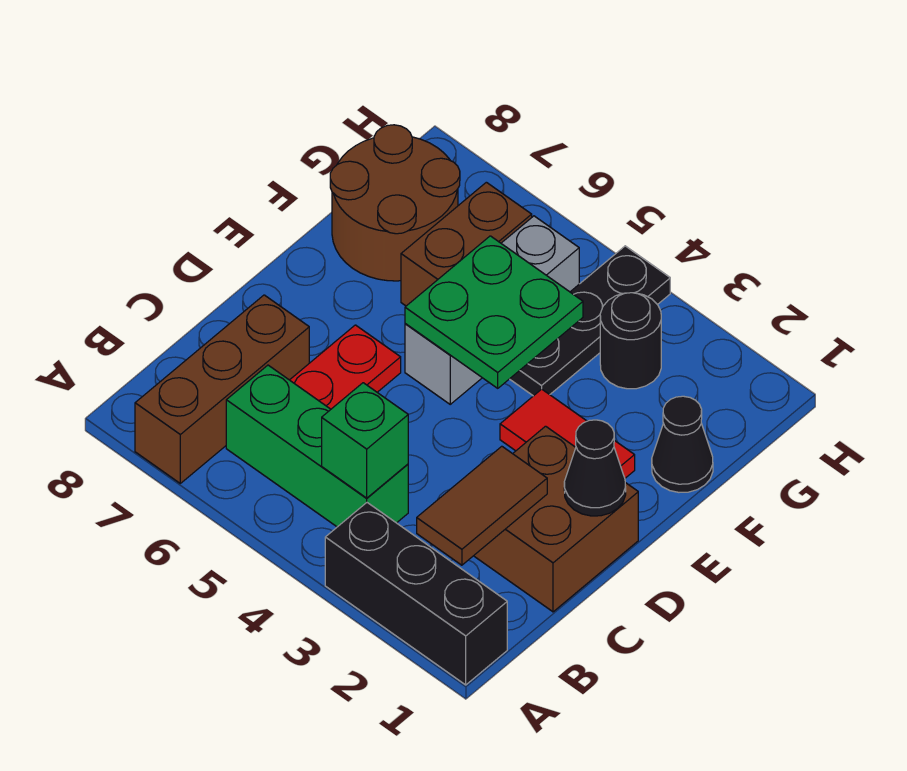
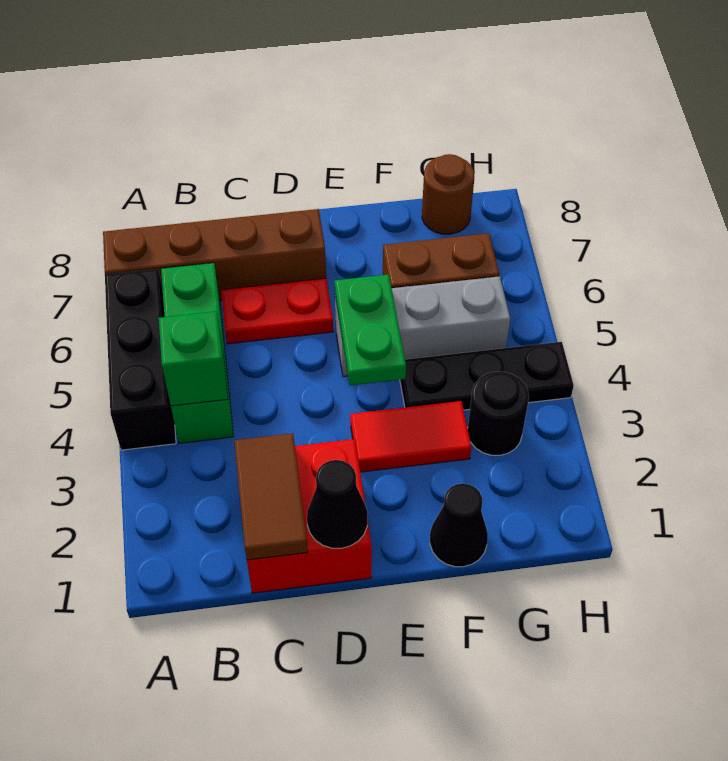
black brick A1:A3 level 1 -> black brick A4:A6 level 1
brown brick A7:C7 level 1 -> brown brick A7:D7 level 1
brown tile B2:C2 level 2 -> brown tile C1:C2 level 2
brown brick C1:D2 level 1 -> red brick C1:D2 level 1
red tile E2:E3 level 1 -> red tile E3:F3 level 1
green plate E4:F5 level 2 -> green plate E4:E5 level 2
brown round brick F7:G8 level 1 -> brown round brick G8 level 1

